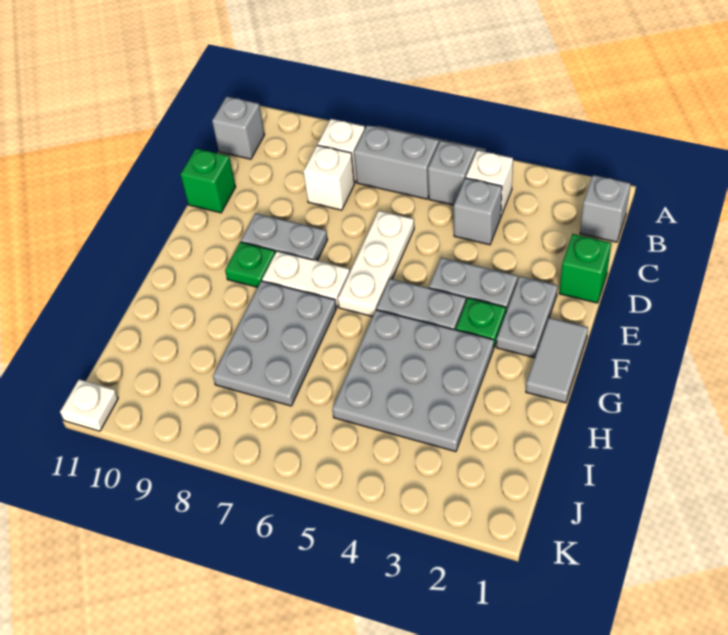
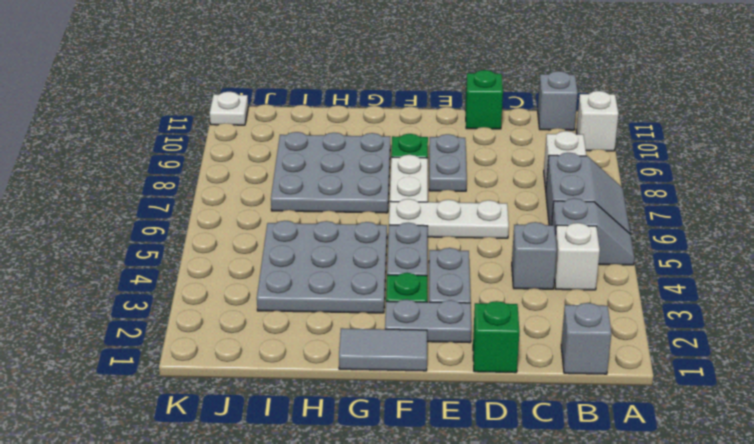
white brick C8 level 1 -> white brick A10 level 1
grey plate G7:I8 level 1 -> grey plate G7:I9 level 1

